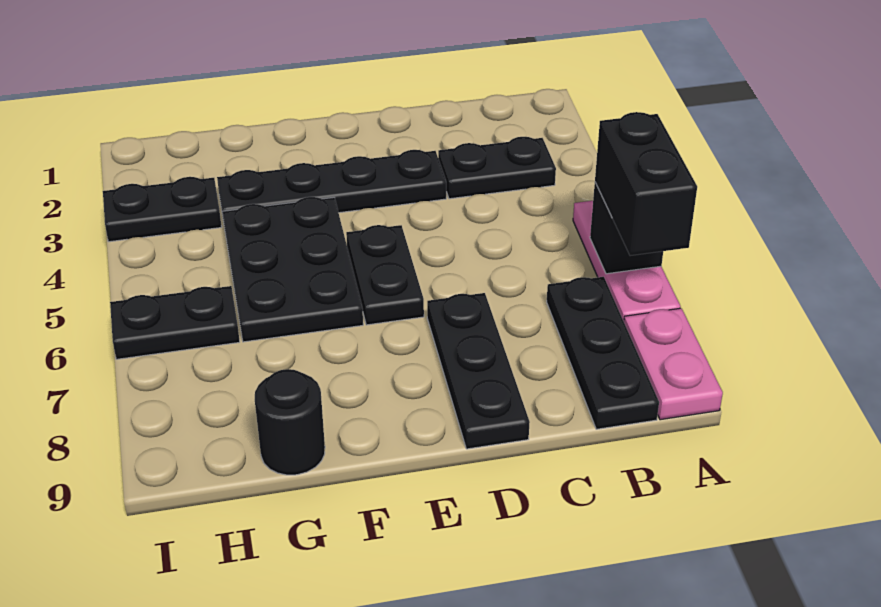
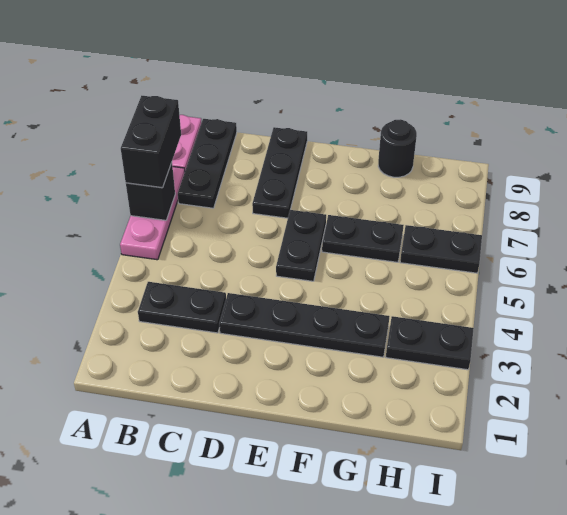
black plate F4:G6 level 1 -> black plate F6:G6 level 1

